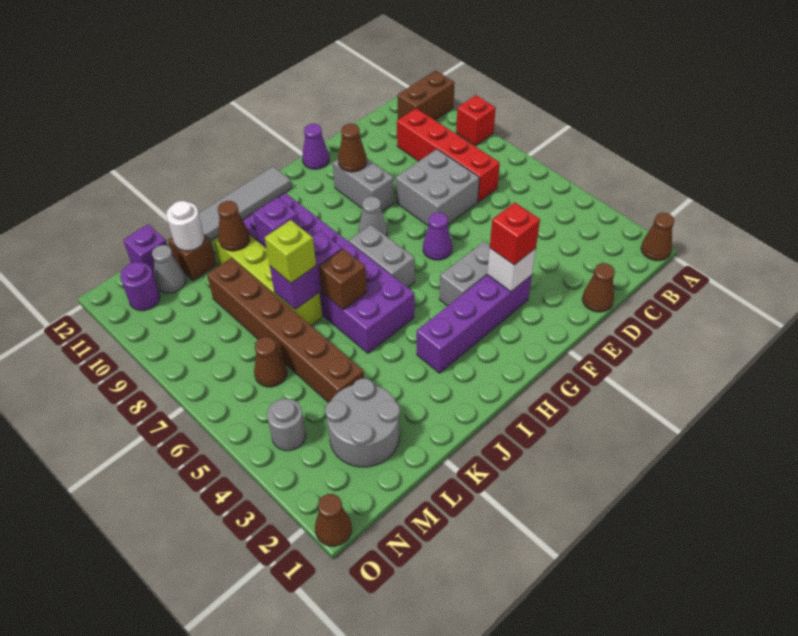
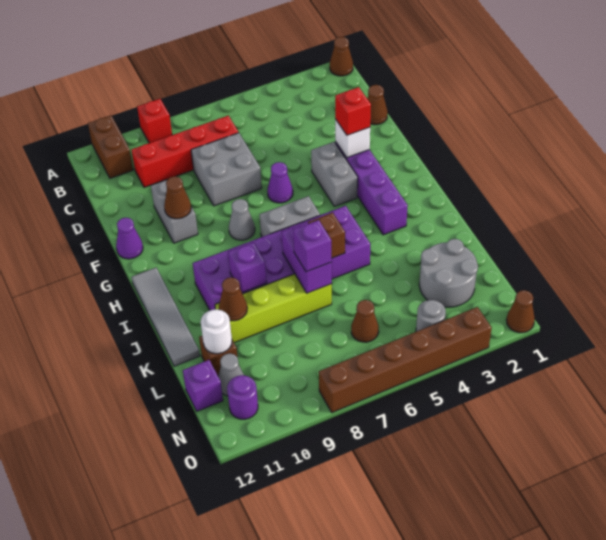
grey brick F9:F10 level 1 -> grey brick E10:F10 level 1
lime brick K7 level 3 -> purple brick K7 level 3
brown brick L4:L9 level 1 -> brown brick O3:O8 level 1

